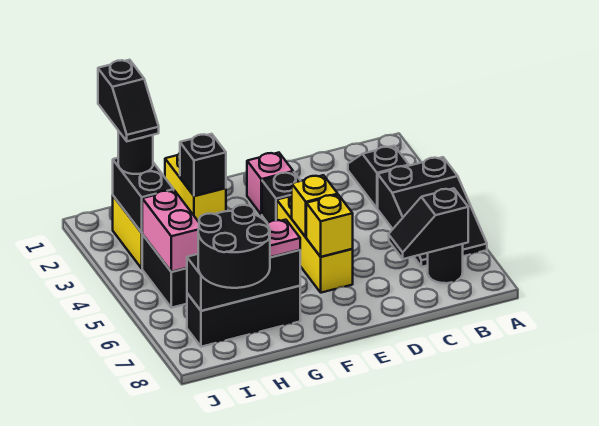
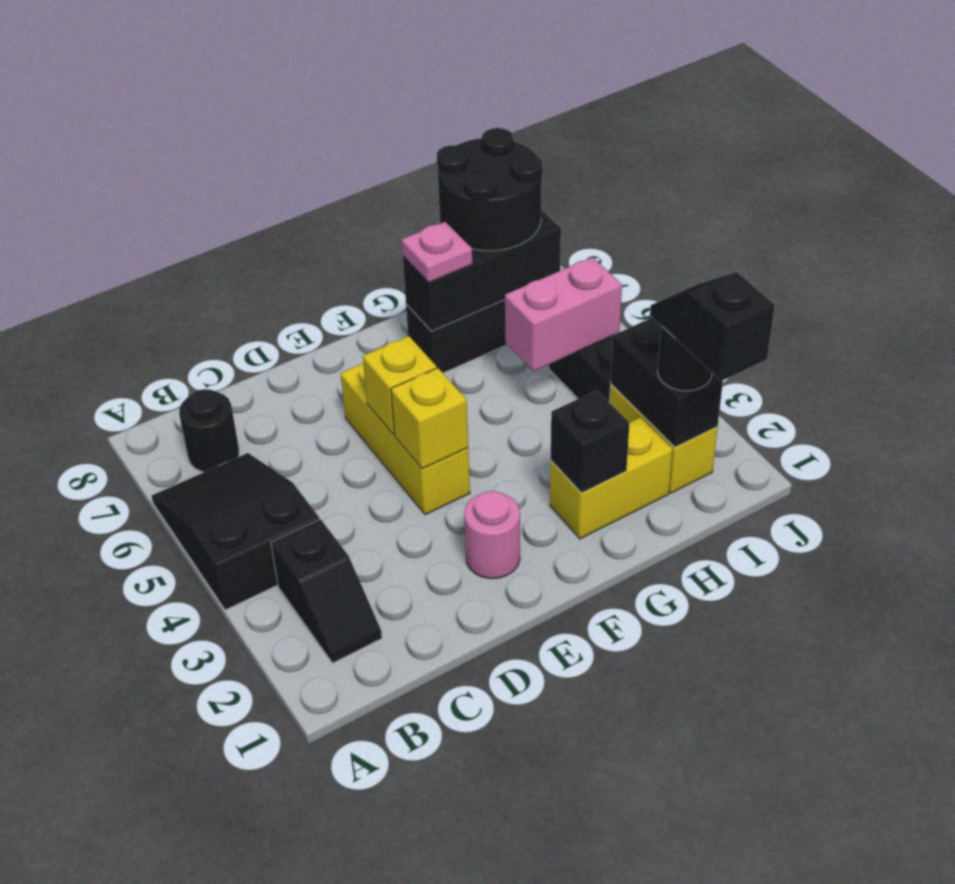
black slope B7:C7 level 2 top B -> none
pink brick E2 level 1 -> pink round brick E2 level 1
black brick E3 level 1 -> none
yellow brick E6 level 2 -> yellow brick E4 level 2
yellow brick G1:G2 level 1 -> yellow brick G2:H2 level 1
pink brick I4:I5 level 2 -> pink brick H5:I5 level 2

